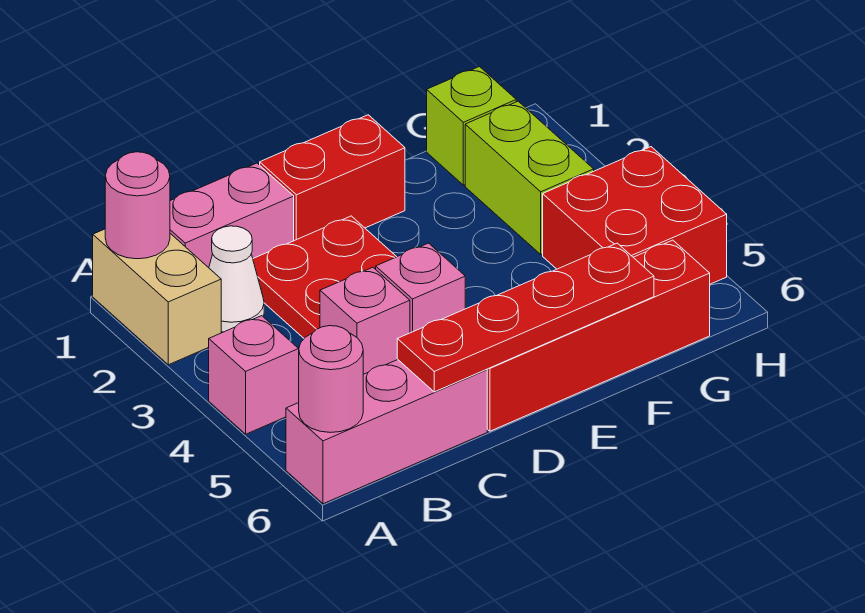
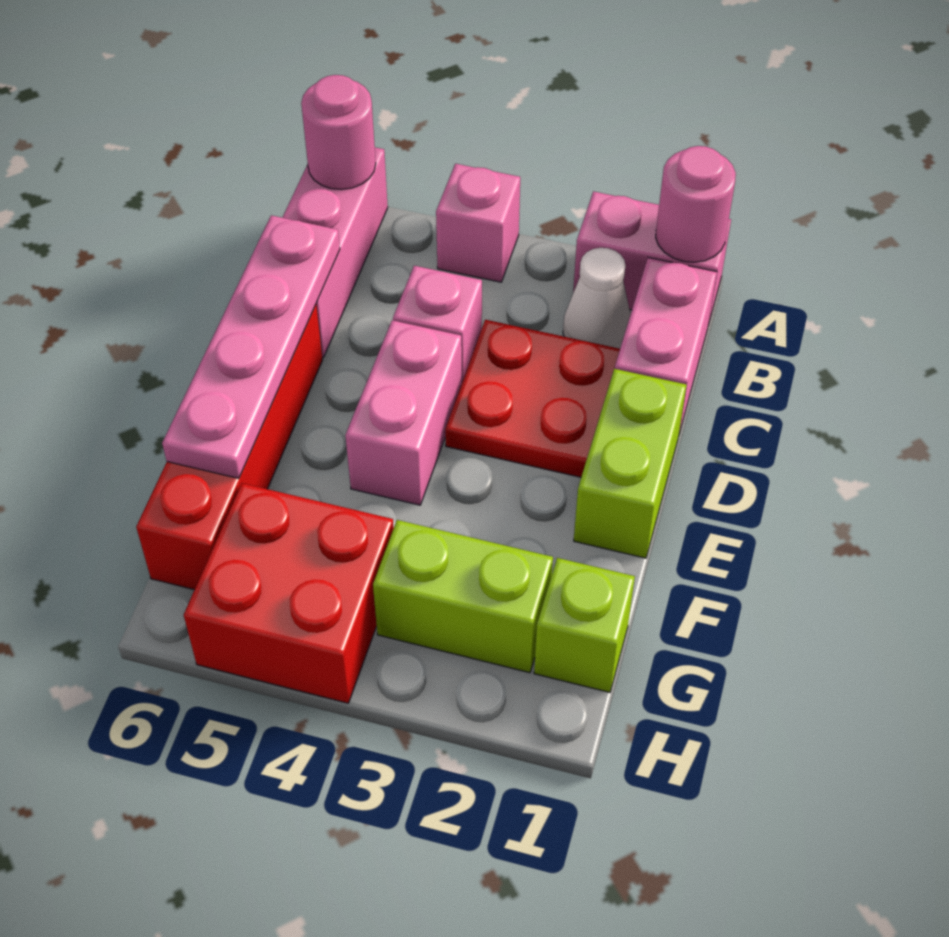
tan brick A1:A2 level 1 -> pink brick A1:A2 level 1
red plate C6:F6 level 2 -> pink plate C6:F6 level 2
red brick D1:E1 level 1 -> lime brick D1:E1 level 1
pink brick D4 level 1 -> pink brick D4:E4 level 1

